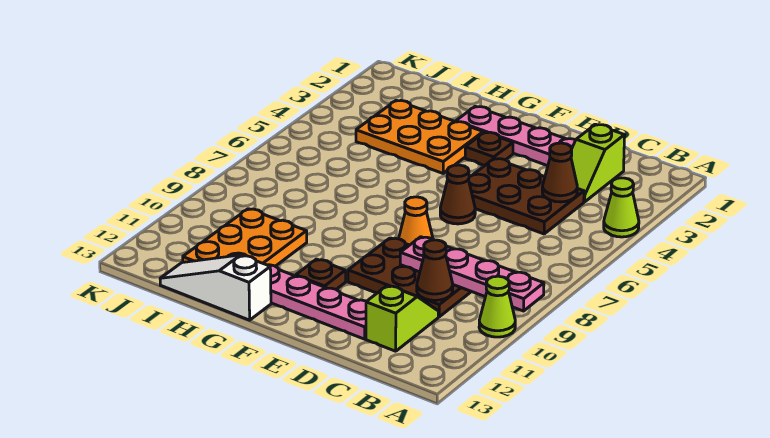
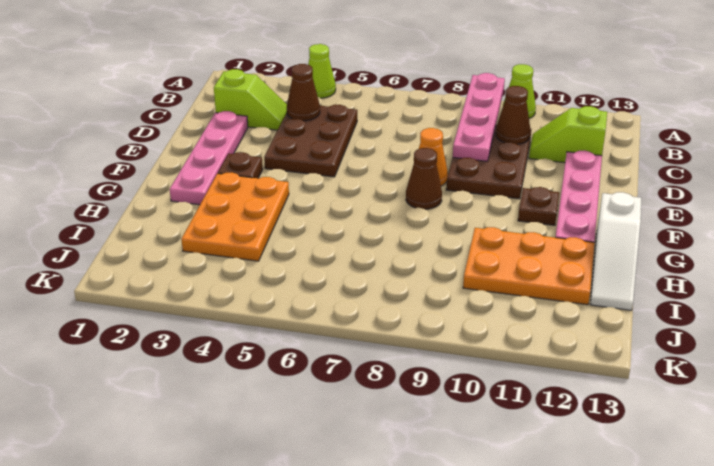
brown cone E6 level 1 -> brown cone F8 level 1

